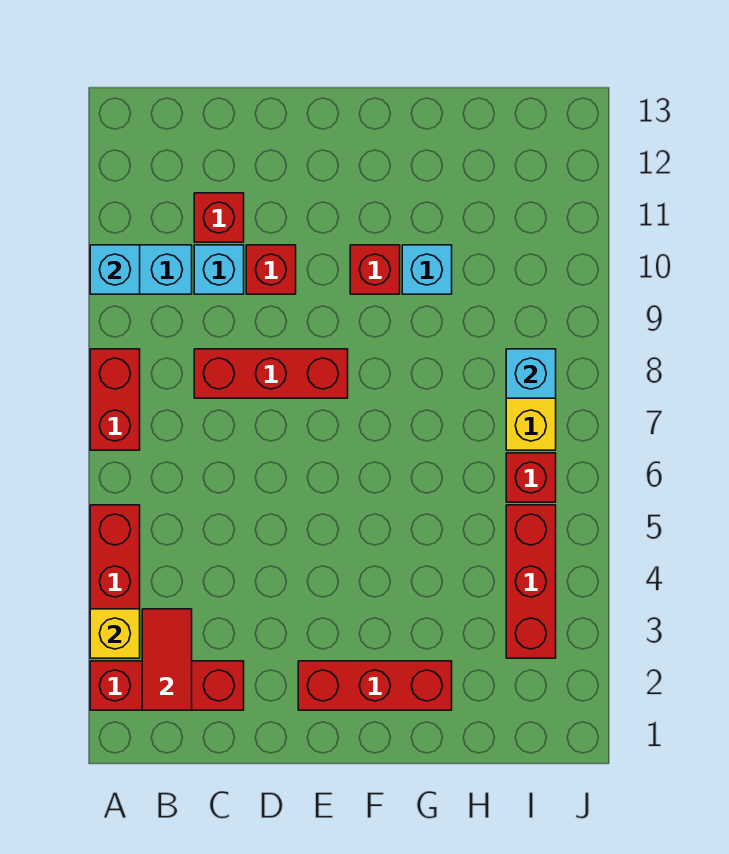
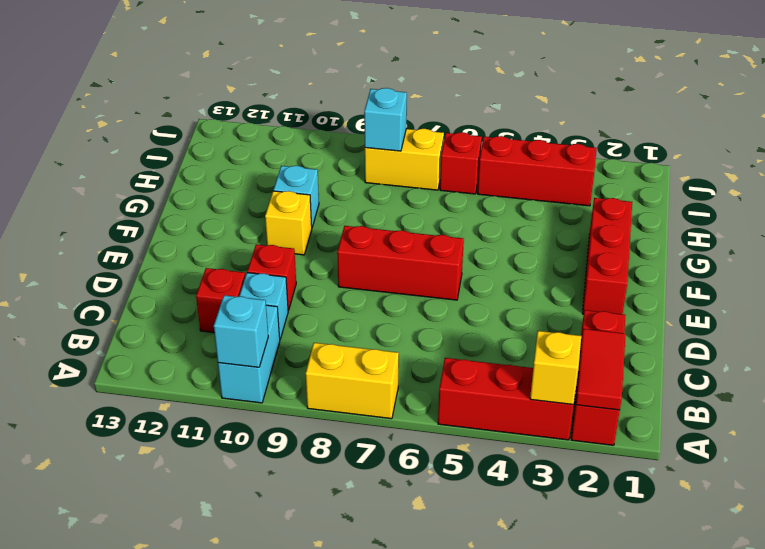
red brick A7:A8 level 1 -> yellow brick A7:A8 level 1
red tile B2:B3 level 2 -> red tile A2:B2 level 2
red brick C8:E8 level 1 -> red brick E6:E8 level 1
red brick F10 level 1 -> yellow brick F10 level 1

